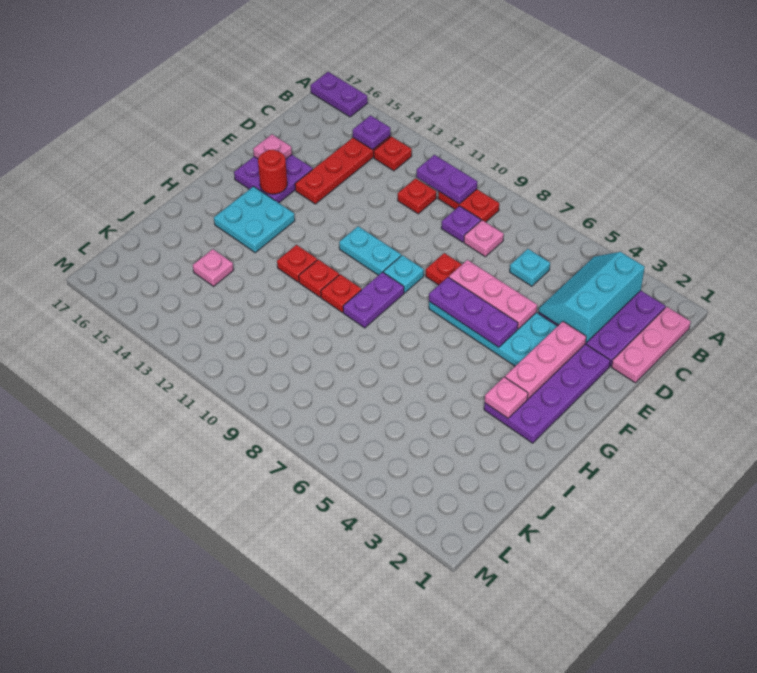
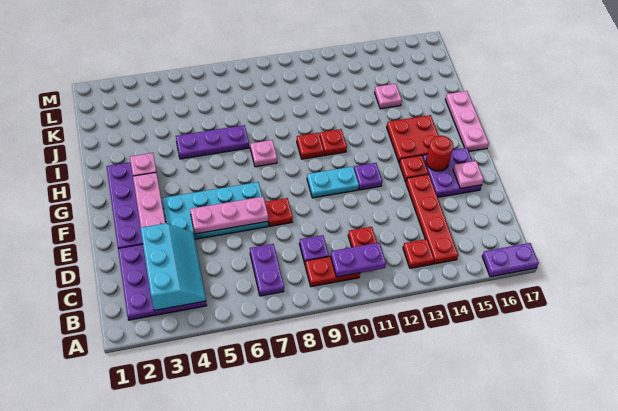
pink plate B1:D1 level 1 -> pink plate G17:I17 level 1
purple plate B14 level 2 -> purple plate F12 level 1
cyan plate C6 level 1 -> none
pink plate C8 level 1 -> pink plate H8 level 1
purple plate F5:F7 level 2 -> purple plate I5:I7 level 1
cyan plate F9 level 1 -> none
purple plate G9:H9 level 1 -> purple plate B7:C7 level 1
cyan plate G14:H15 level 1 -> red plate G14:H15 level 1
red plate H12 level 1 -> red plate F14 level 1

